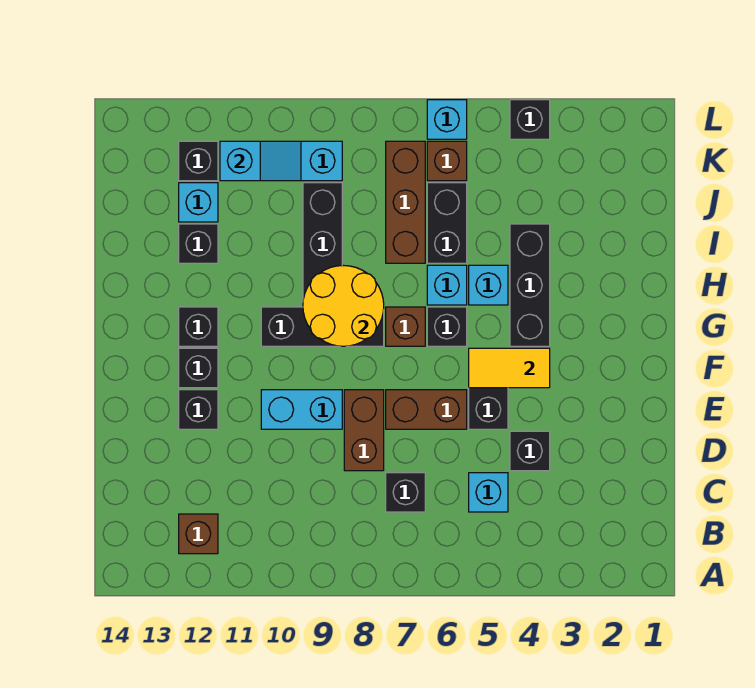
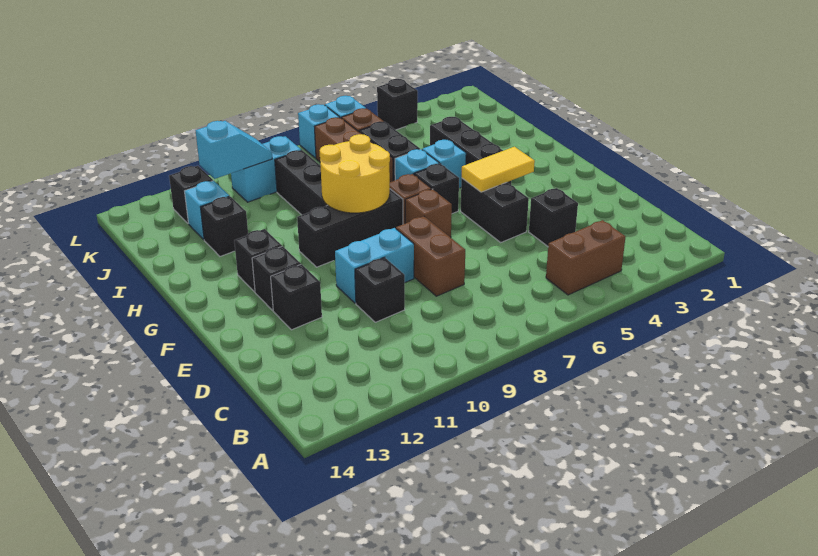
brown brick B12 level 1 -> brown brick F7 level 1
cyan brick C5 level 1 -> cyan brick L7 level 1
black brick C7 level 1 -> black brick D10 level 1
brown brick E6:E7 level 1 -> brown brick B4:B5 level 1

